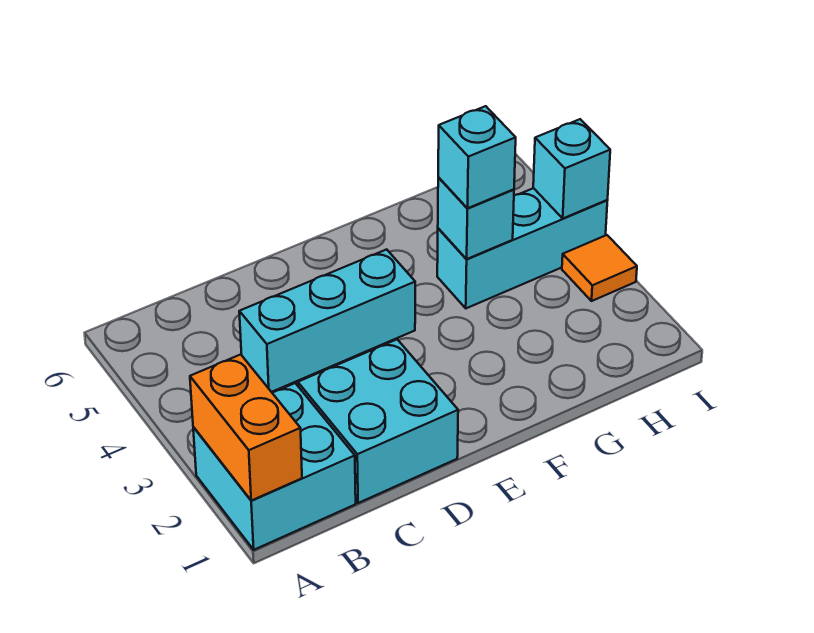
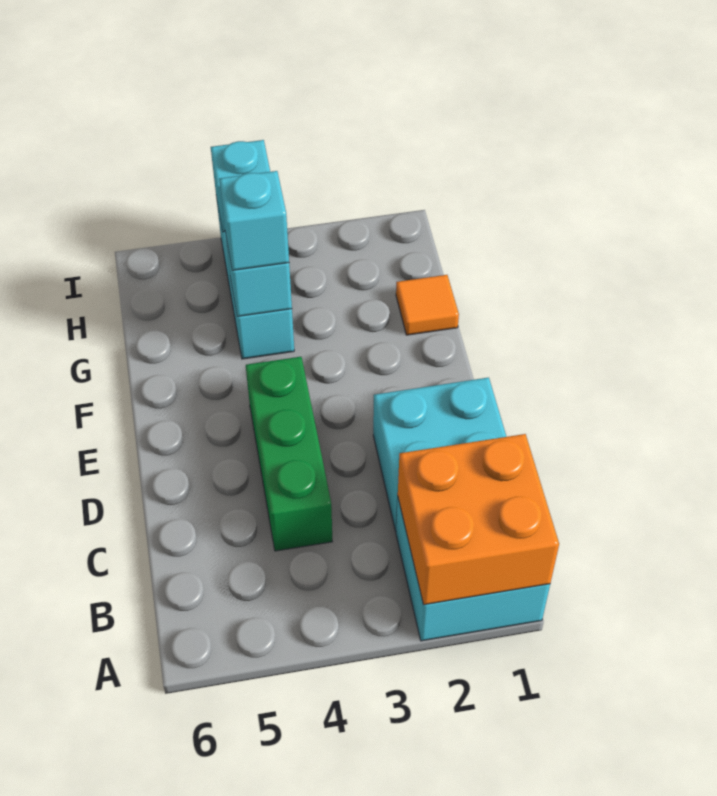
orange brick A1:A2 level 2 -> orange brick A1:B2 level 2
cyan brick C4:E4 level 1 -> green brick C4:E4 level 1
orange tile I3 level 1 -> orange tile G1 level 1

